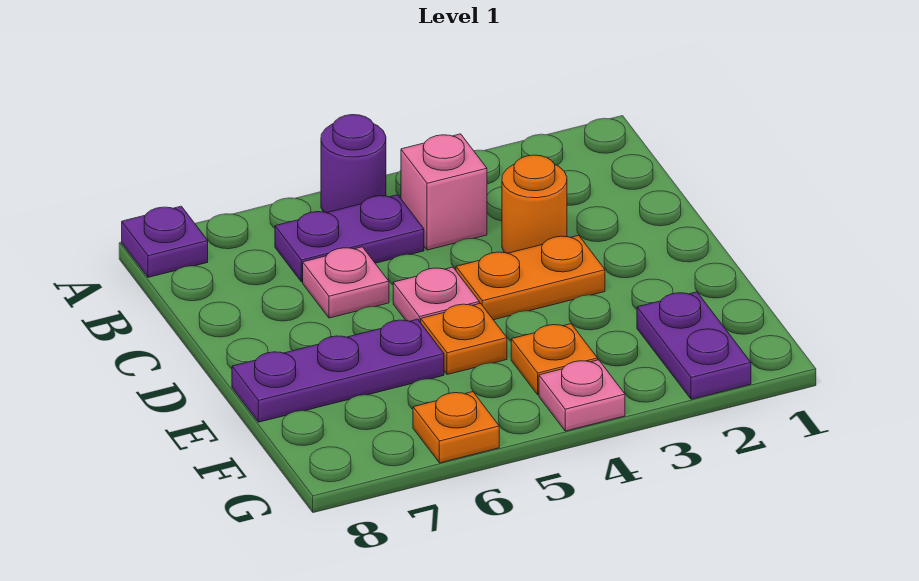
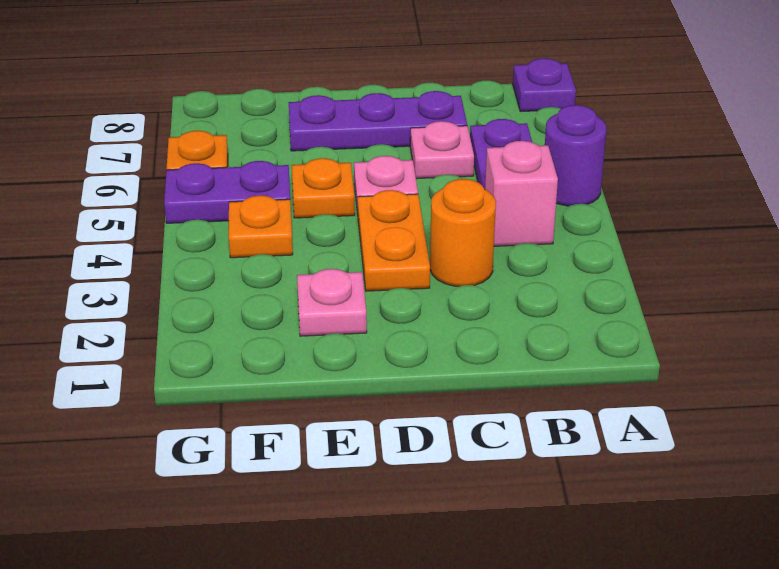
purple plate E6:E8 level 1 -> purple plate C7:E7 level 1
purple plate F2:G2 level 1 -> purple plate F5:G5 level 1
pink plate G4 level 1 -> pink plate E2 level 1

